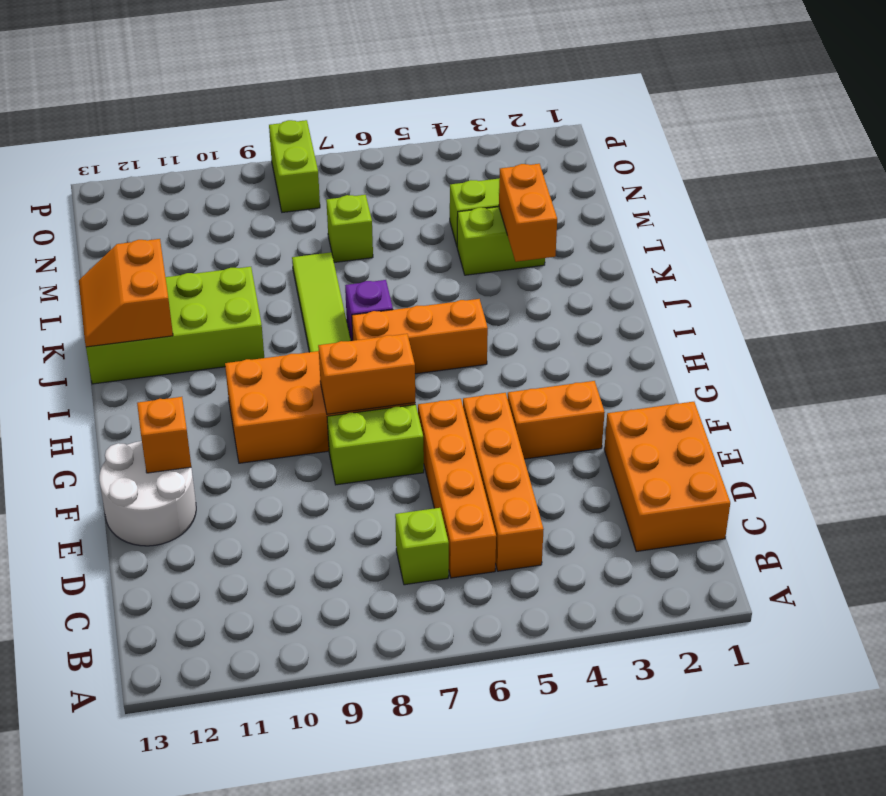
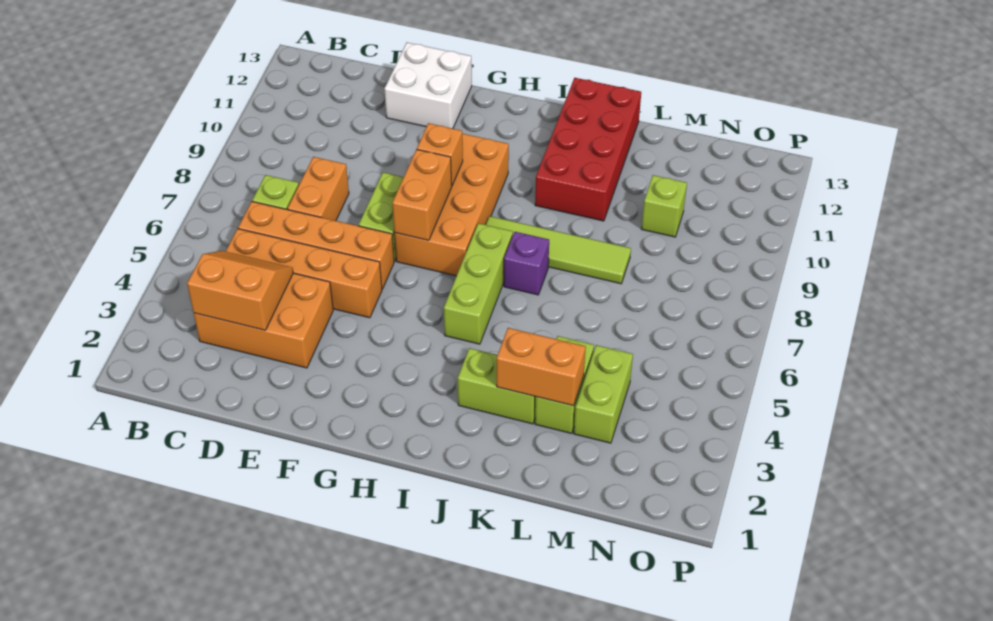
orange brick C1:E2 level 1 -> orange brick C3:E4 level 1
white round brick E12:F13 level 1 -> white brick E12:F13 level 1
orange brick F3:F4 level 1 -> orange brick D7:D8 level 1
orange brick F12 level 2 -> orange brick G9 level 2
orange brick I5:I7 level 1 -> lime brick I5:I7 level 1
lime brick J10:K13 level 1 -> red brick J10:K13 level 1
orange slope J12:K13 level 2 top 12 -> orange slope C3:D4 level 2 top 3
lime brick M7 level 1 -> lime brick M10 level 1
lime brick O8:P8 level 1 -> lime brick J3:K3 level 1

